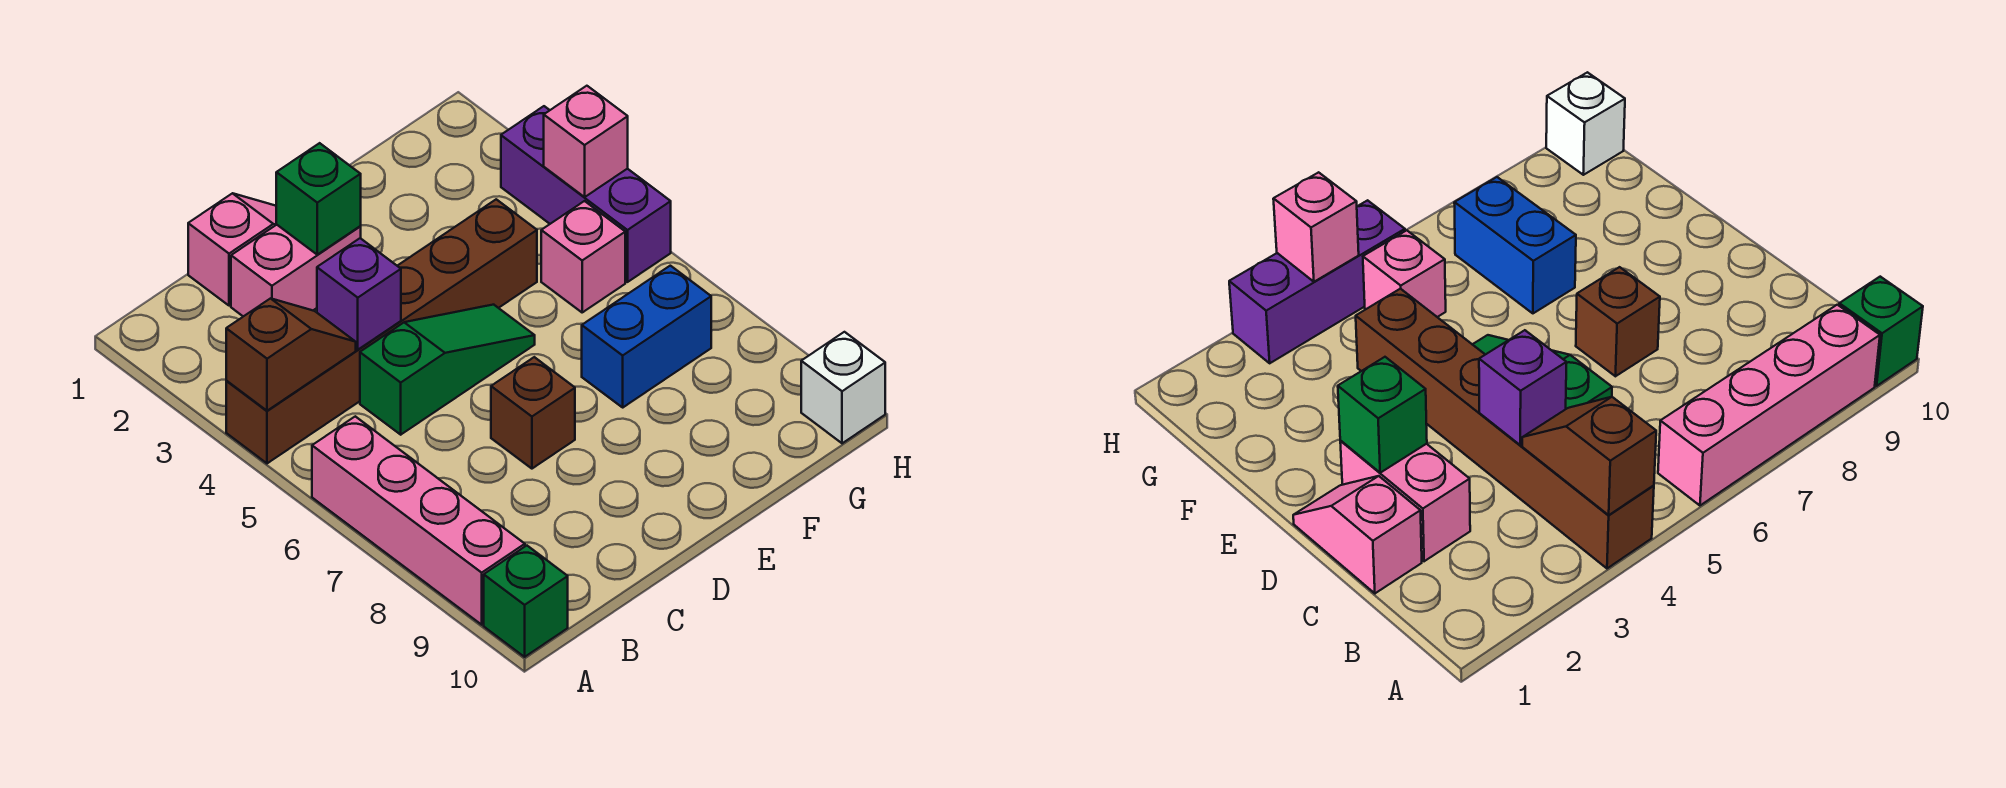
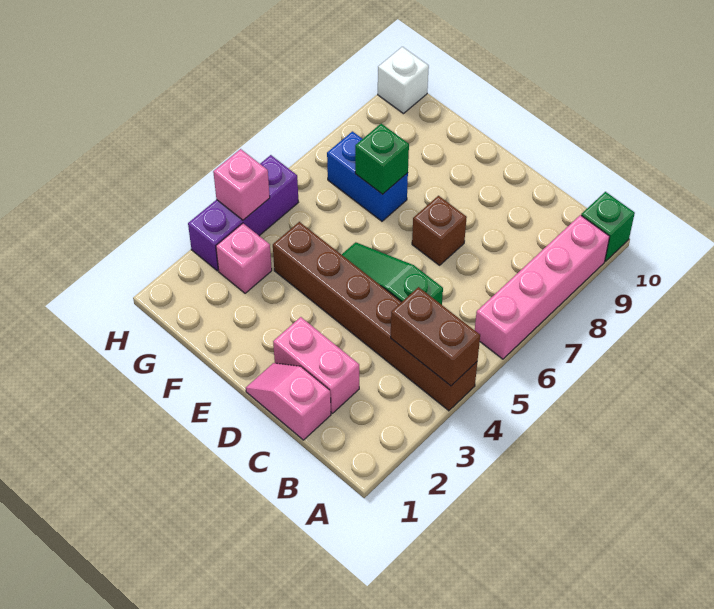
brown slope A4:B4 level 2 top A -> brown brick A4:B4 level 2
purple brick C4 level 2 -> none
green brick D2 level 2 -> green brick F7 level 2
pink brick G5 level 1 -> pink brick G3 level 1

